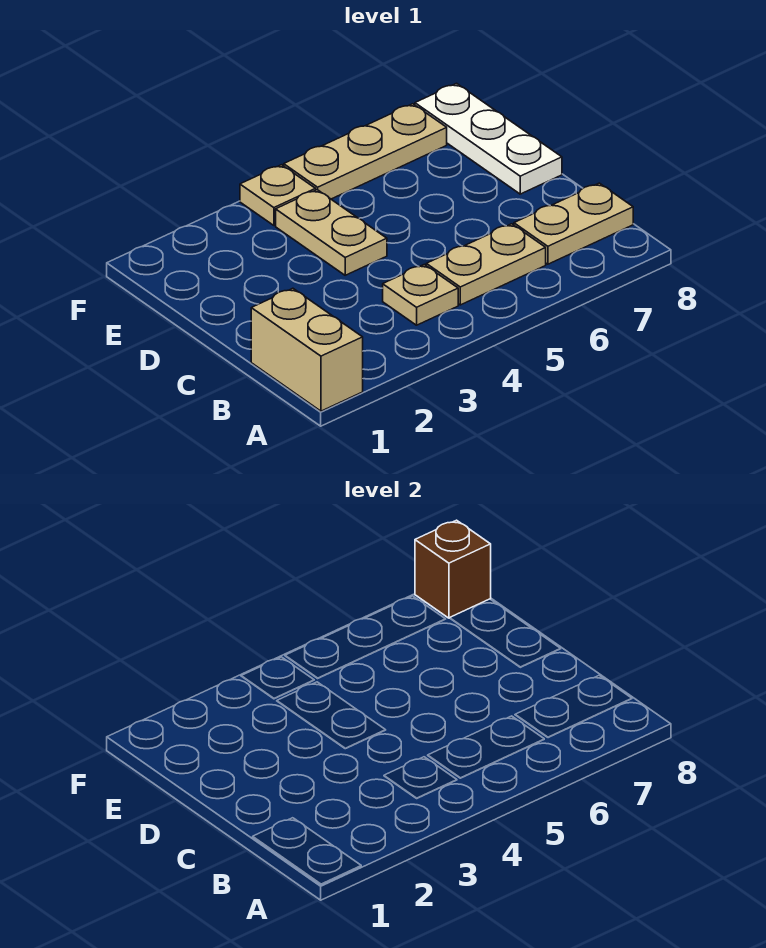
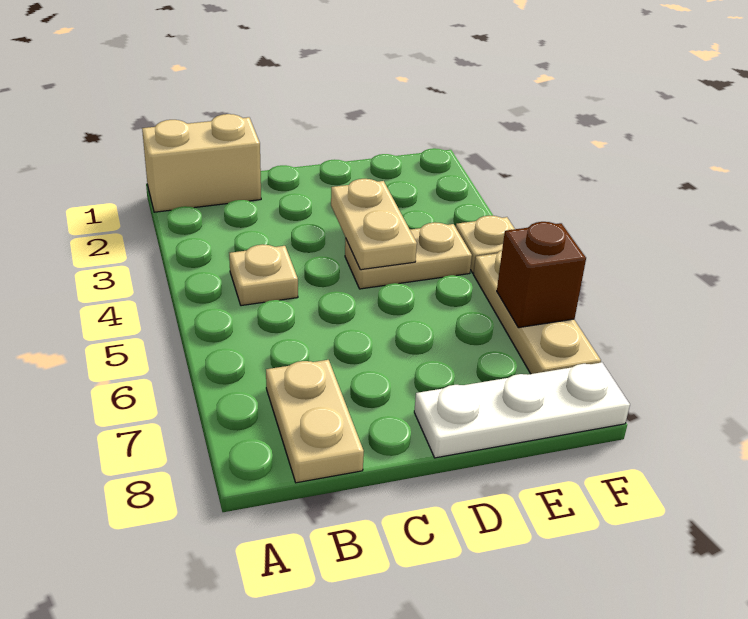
tan plate B5:B6 level 1 -> tan plate D3:D4 level 2
brown brick F8 level 2 -> brown brick F6 level 2

